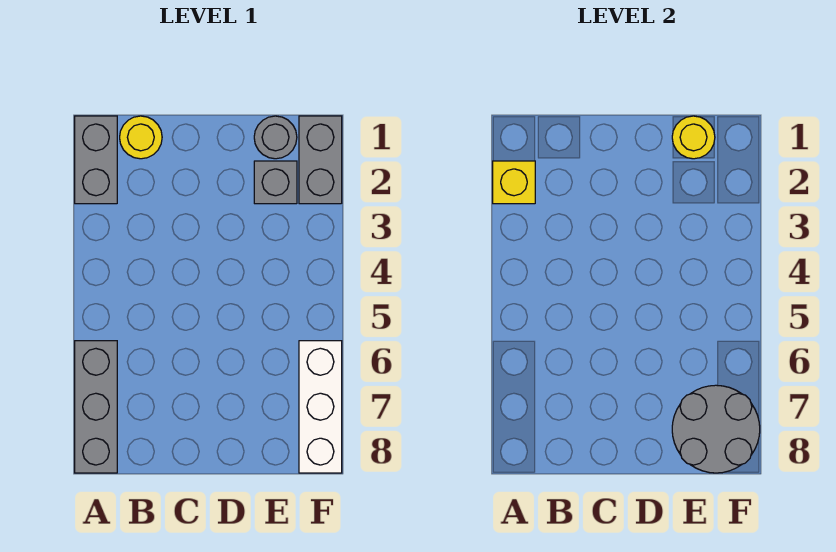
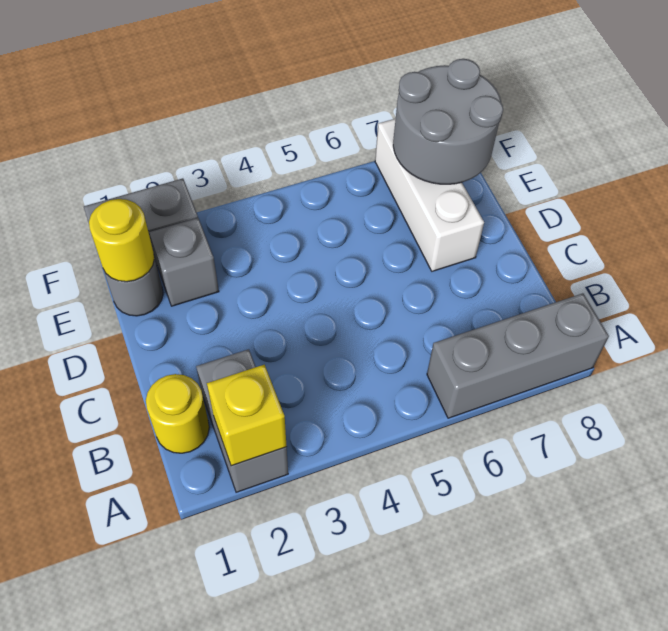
grey brick A1:A2 level 1 -> grey brick A2:B2 level 1
white brick F6:F8 level 1 -> white brick D7:F7 level 1

